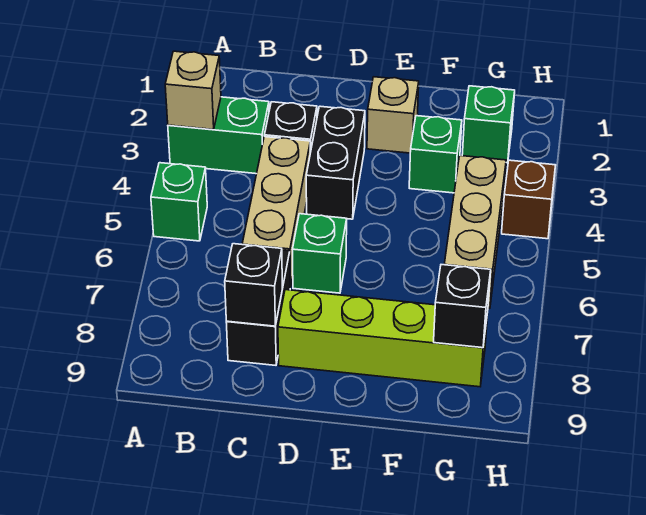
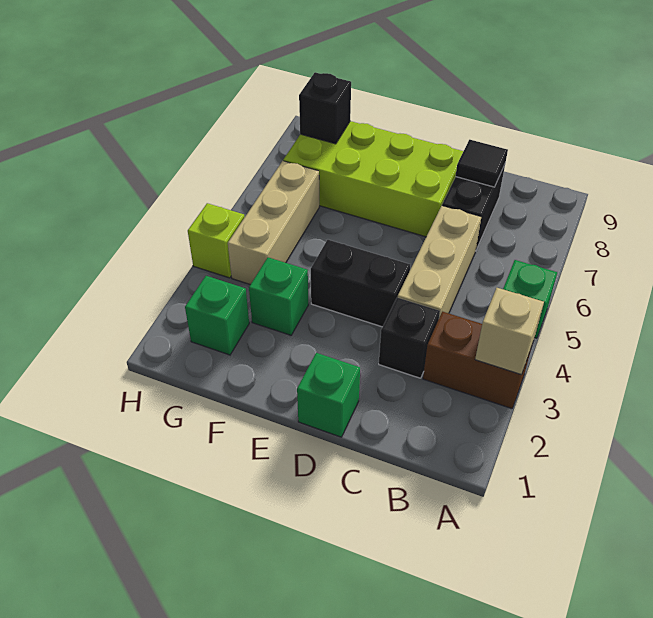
green brick A3:B3 level 1 -> brown brick A3:B3 level 1
black brick C8 level 2 -> black tile C8 level 2
black brick D3:D4 level 1 -> black brick D4:E4 level 1
green brick D6 level 1 -> green brick D1 level 1
lime brick D8:G8 level 1 -> lime brick D7:G8 level 1
tan brick E2 level 1 -> none
brown brick H4 level 1 -> lime brick H4 level 1

